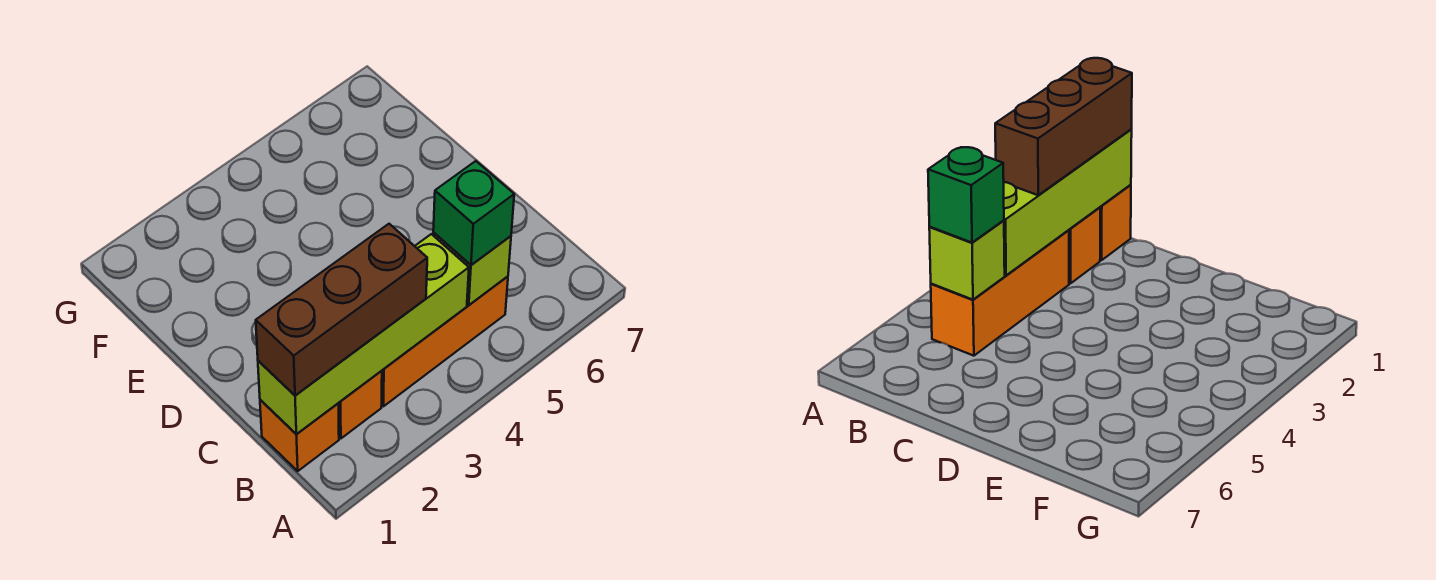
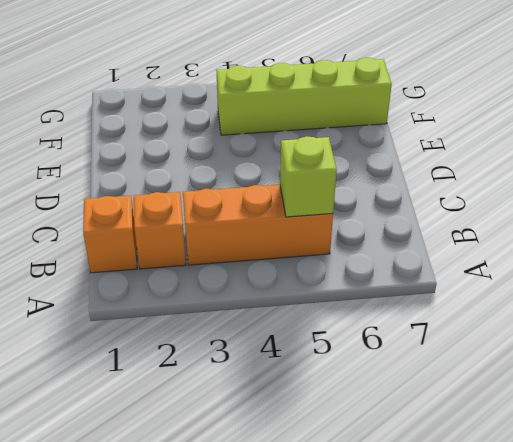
lime brick B1:B4 level 2 -> lime brick F4:F7 level 1
brown brick B1:B3 level 3 -> none
green brick B5 level 3 -> none

